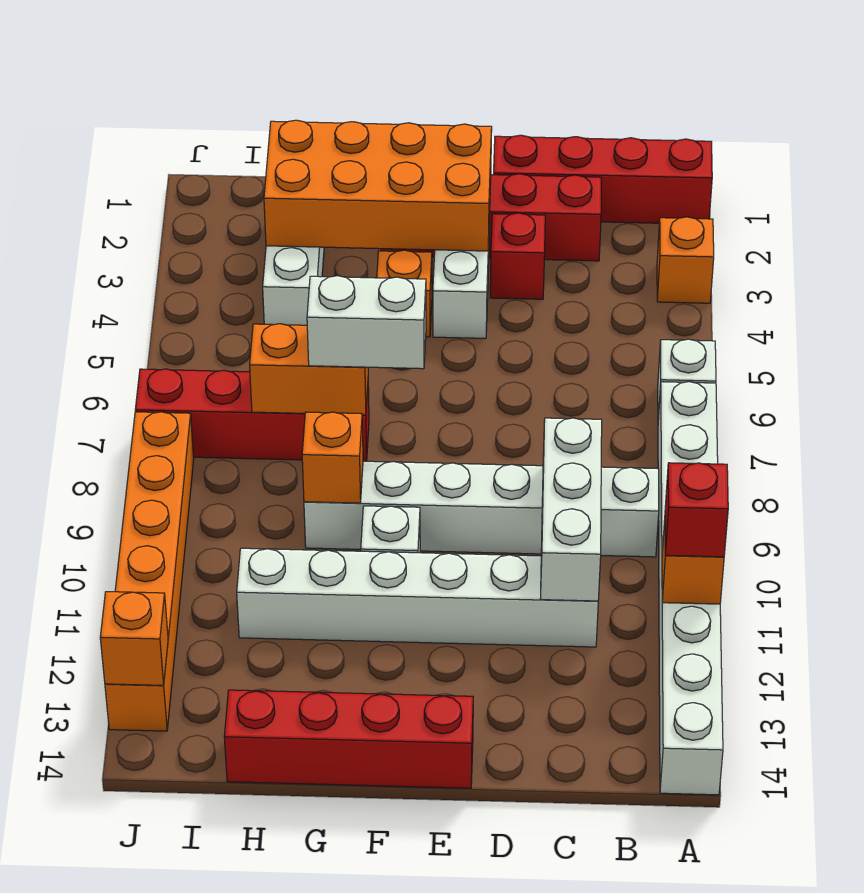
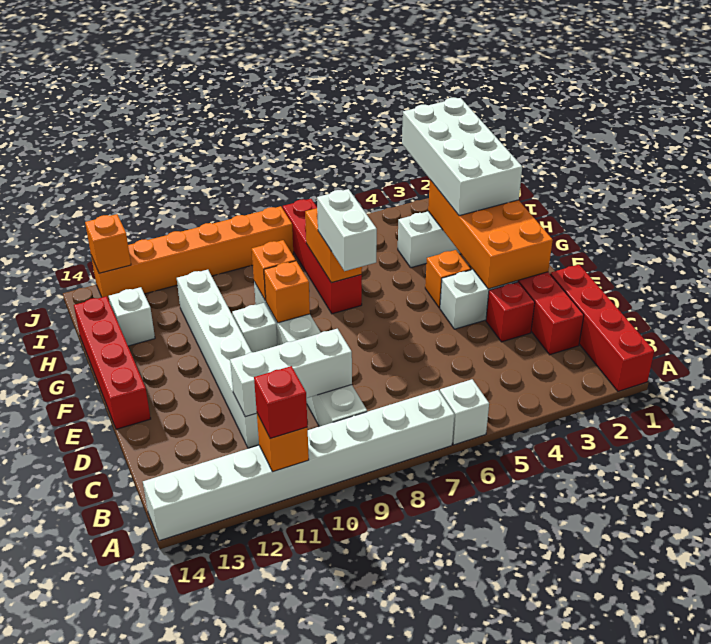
orange brick A3 level 1 -> orange brick F9 level 2
none -> white brick G2:J3 level 3
none -> white brick H13 level 1

